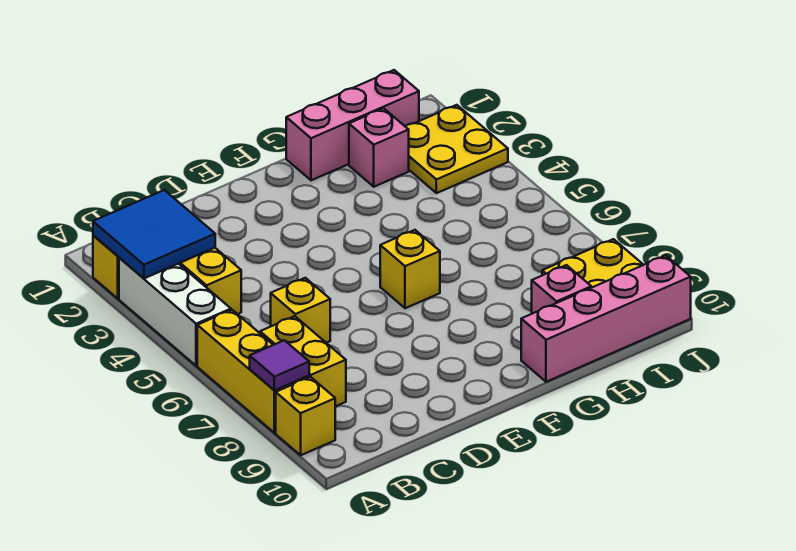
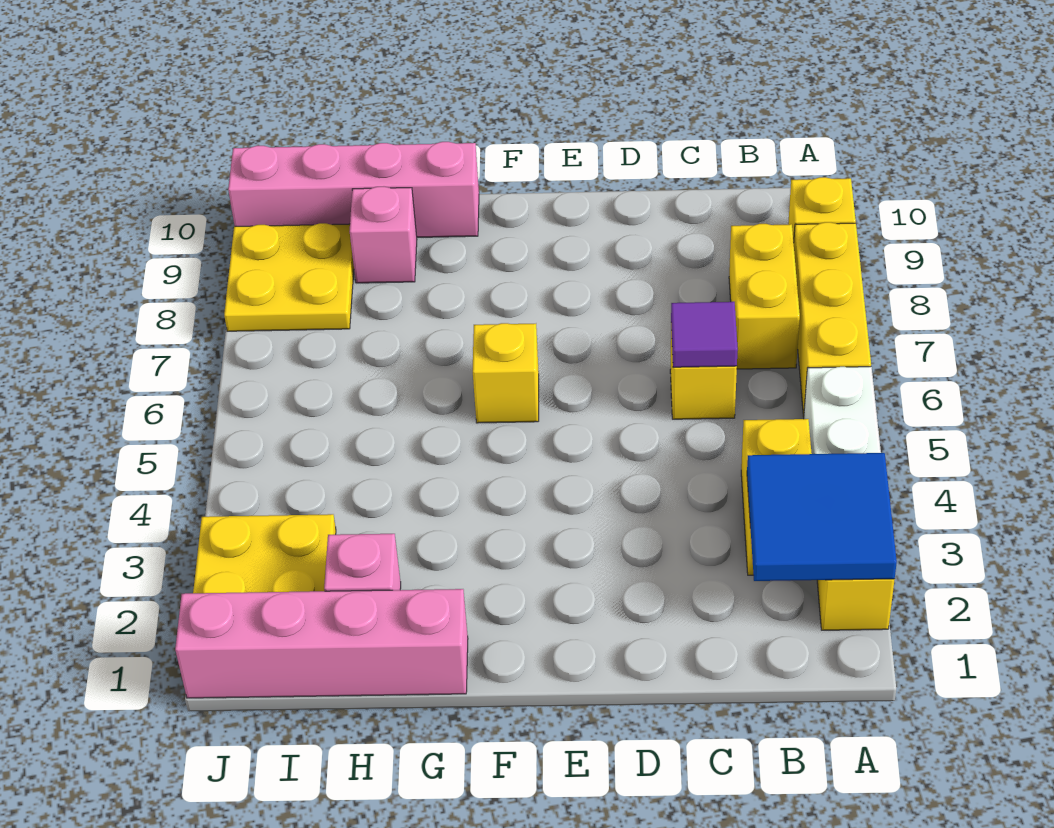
purple tile A8 level 2 -> purple tile C6 level 2
pink brick G1:I1 level 1 -> pink brick G1:J1 level 1

